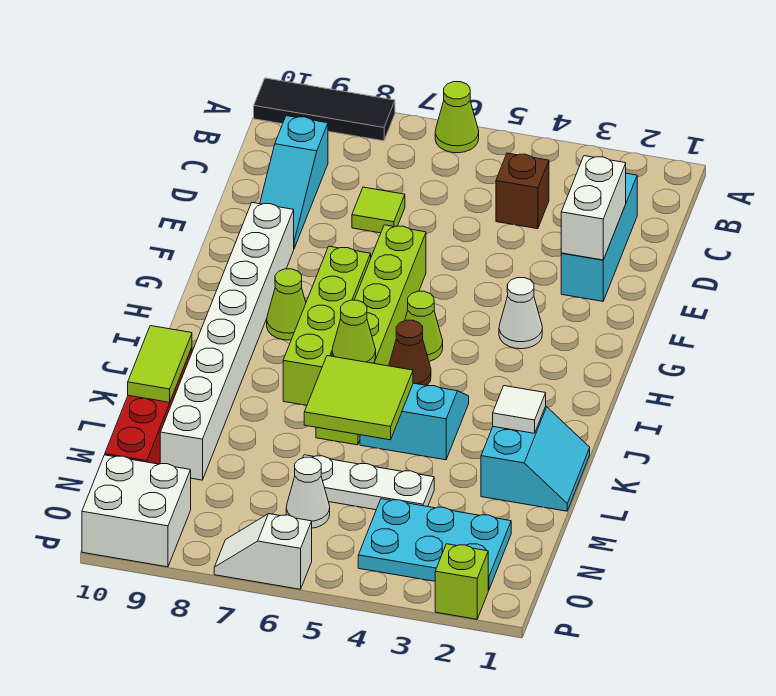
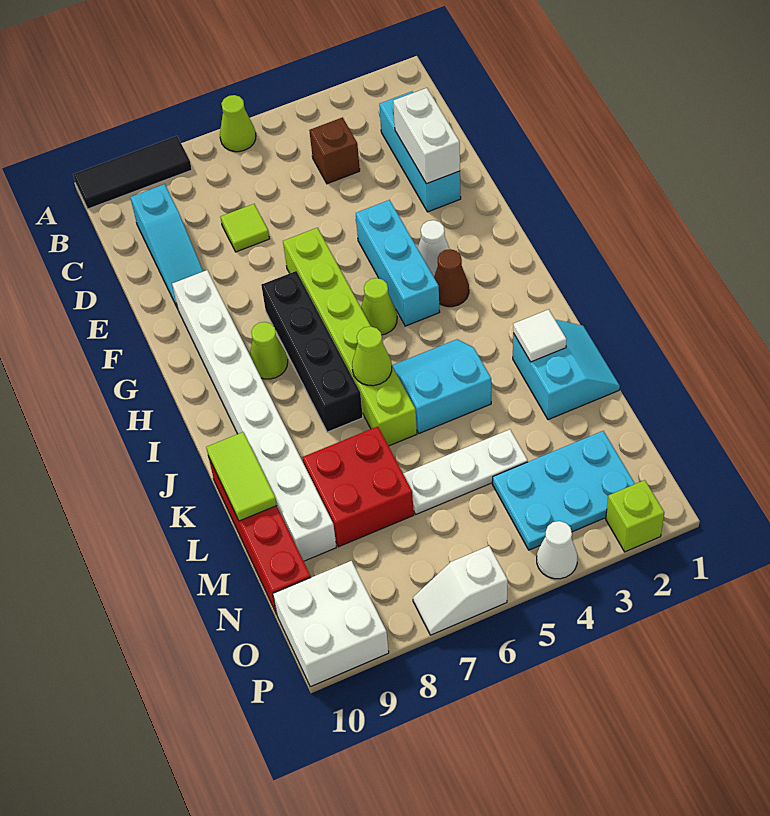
none -> cyan brick F4:H4 level 1
lime brick G7:J7 level 1 -> black brick G7:J7 level 1
brown cone I5 level 1 -> brown cone H3 level 1
lime tile K5:L6 level 2 -> none
none -> red brick L7:M8 level 1
white cone N6 level 1 -> white cone P4 level 1

